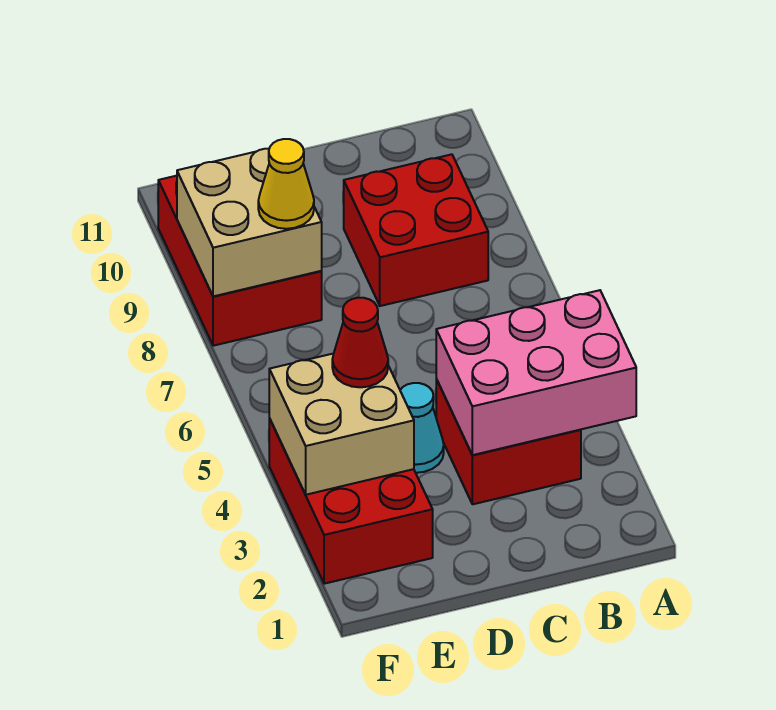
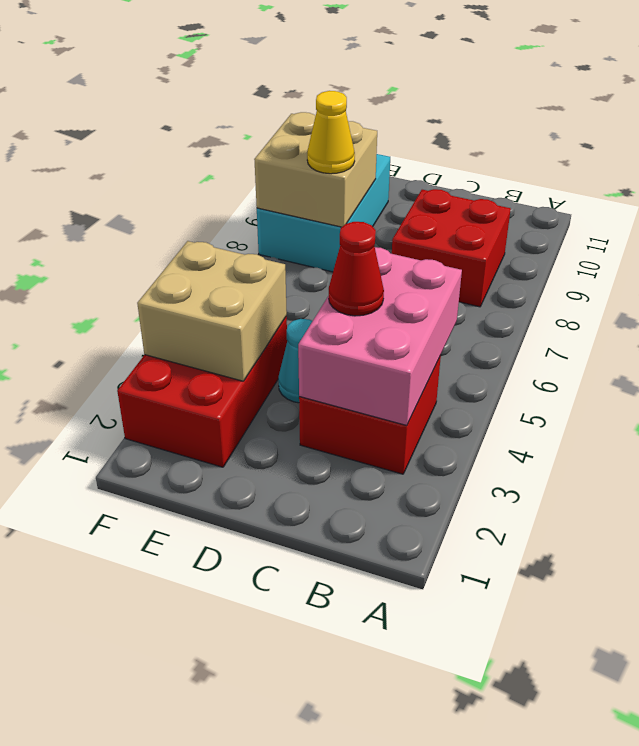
pink brick A3:C4 level 2 -> pink brick B3:C5 level 2
red cone E4 level 3 -> red cone C4 level 3
red brick E8:F10 level 1 -> cyan brick E8:F10 level 1

